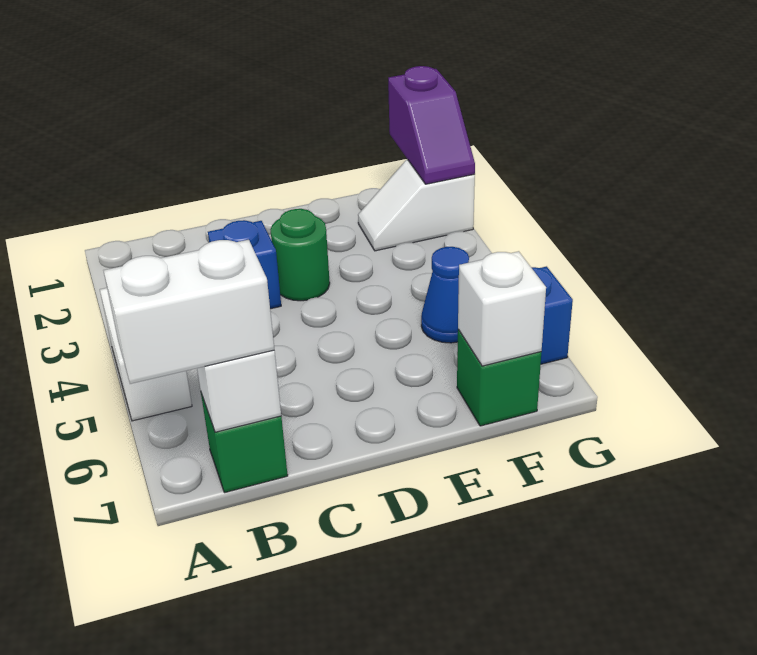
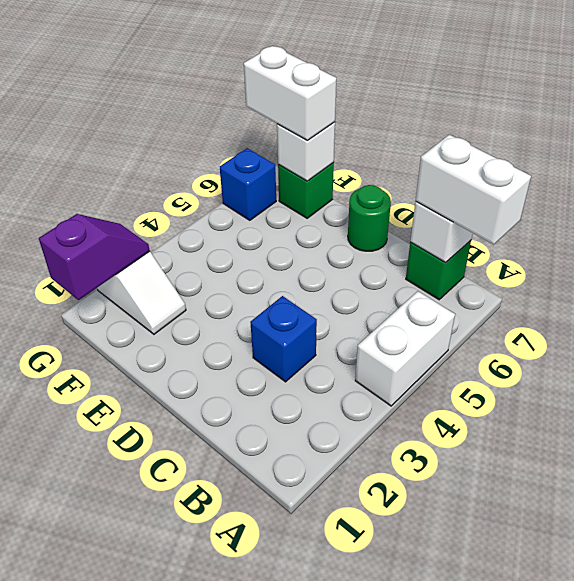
green round brick D3 level 1 -> green round brick D7 level 1
blue cone F5 level 1 -> none
none -> white brick F7:G7 level 3

